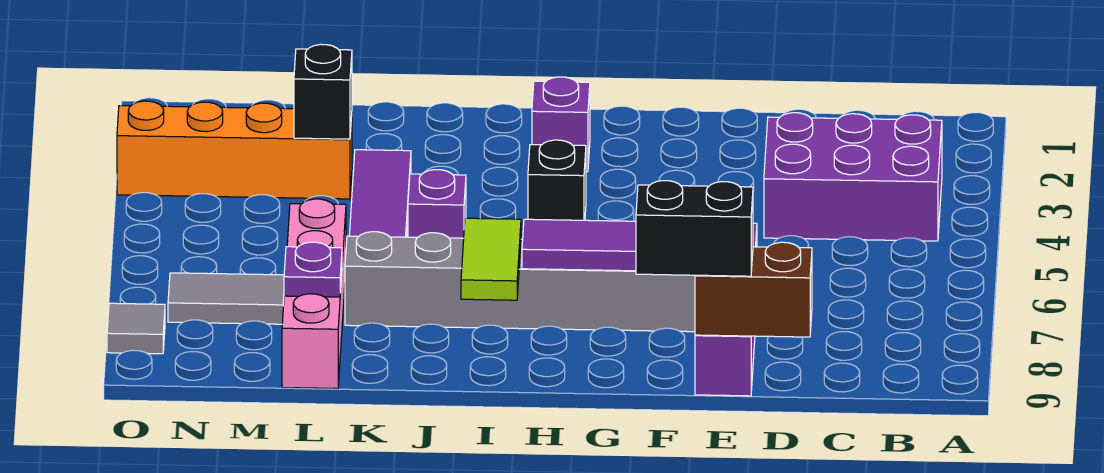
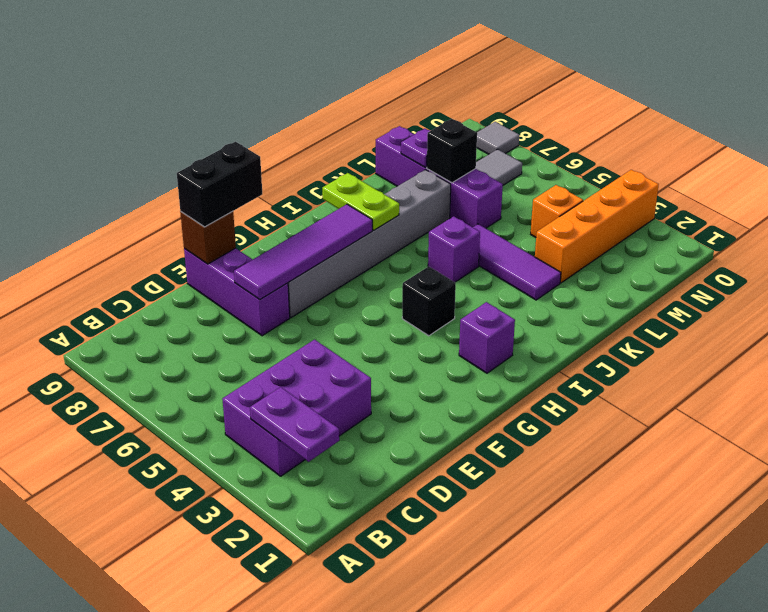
none -> purple plate B2:B3 level 2
brown brick D9:E9 level 2 -> brown brick E9 level 2
lime tile I7:I8 level 2 -> lime plate I7:I8 level 2
black brick L3 level 2 -> black brick L7 level 2
pink brick L6:L9 level 1 -> purple brick L6:L9 level 1
none -> orange brick M4 level 1

